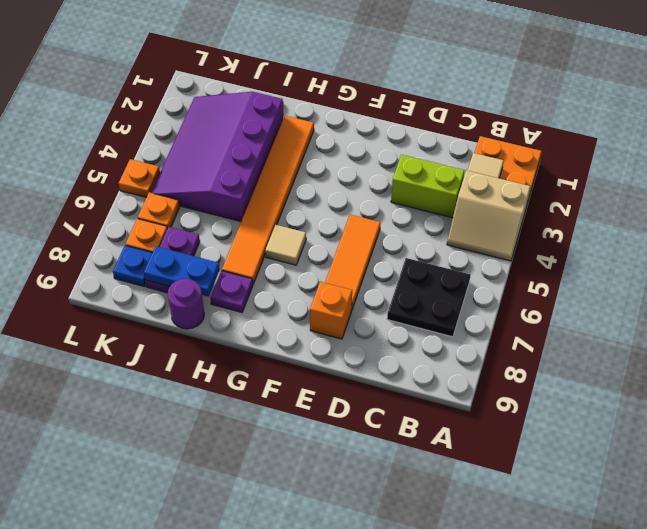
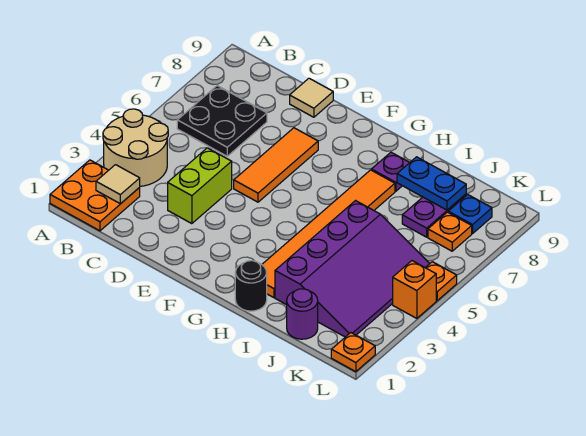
tan slope A3:B4 level 1 top 3 -> tan round brick A3:B4 level 1
lime brick C3:D3 level 1 -> lime brick D3:D4 level 1
orange brick E8 level 1 -> orange brick L4 level 1
tan tile G6 level 1 -> tan tile D9 level 1
none -> black round brick H1 level 1
purple round brick I9 level 1 -> purple round brick J1 level 1
orange plate K6 level 1 -> orange plate L1 level 1

